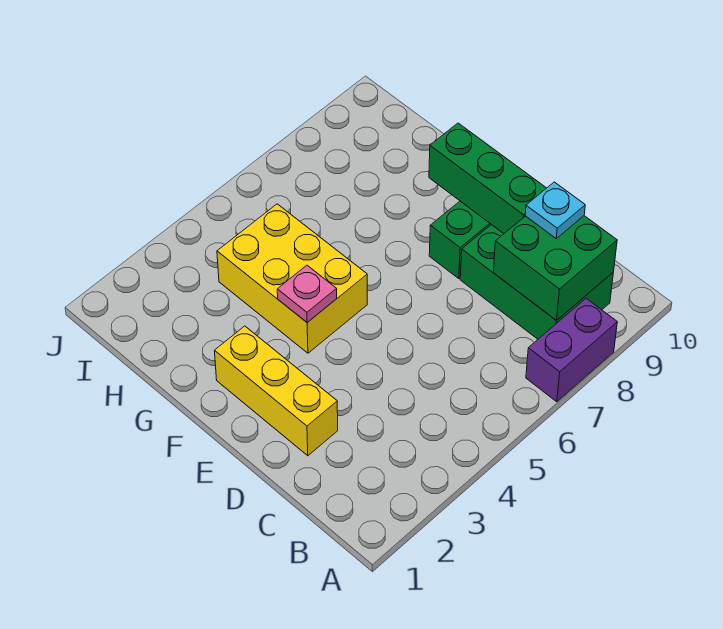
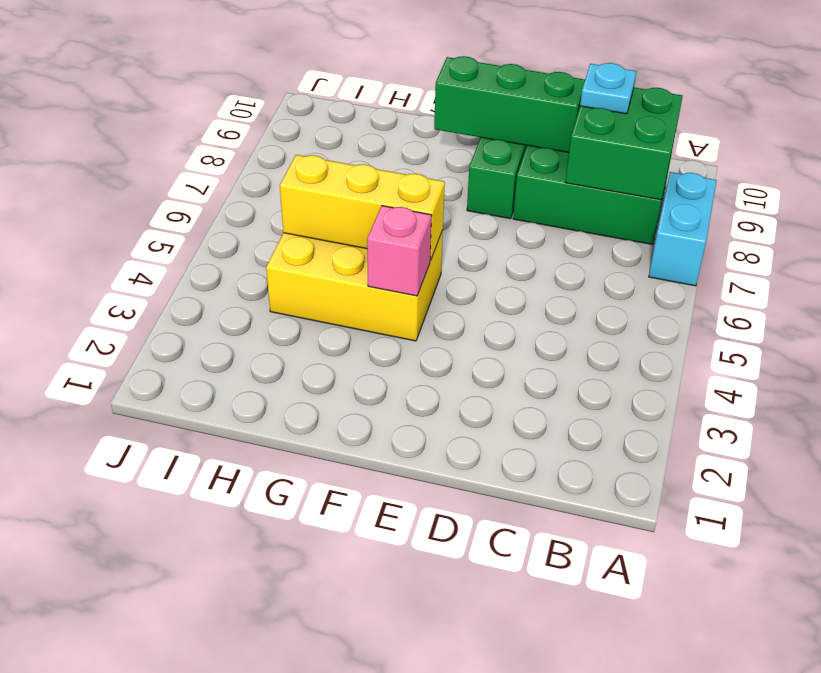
purple brick A7:A8 level 1 -> cyan brick A7:A8 level 1
yellow brick D2:F2 level 1 -> yellow brick F5:H5 level 2
pink plate F4 level 2 -> pink brick F4 level 2

